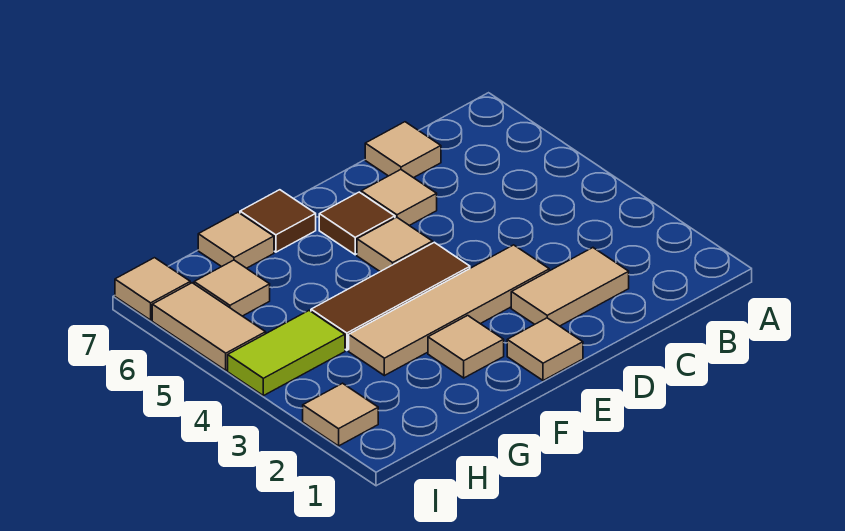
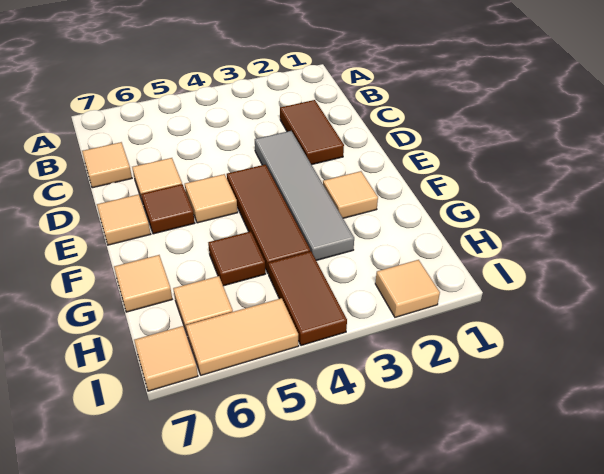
tan tile C2:D2 level 1 -> brown tile C2:D2 level 1
tan tile D3:G3 level 1 -> grey tile D3:G3 level 1
tan tile E1 level 1 -> tan tile E7 level 1
brown tile F7 level 1 -> brown tile G5 level 1
lime tile H4:I4 level 1 -> brown tile H4:I4 level 1

